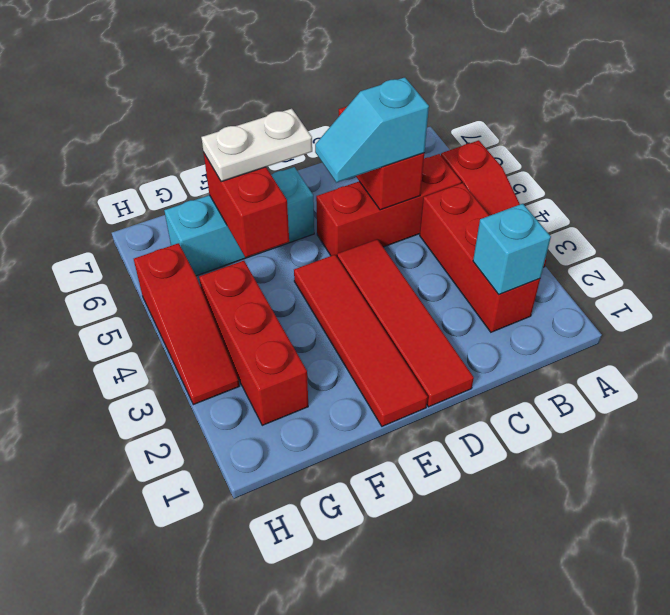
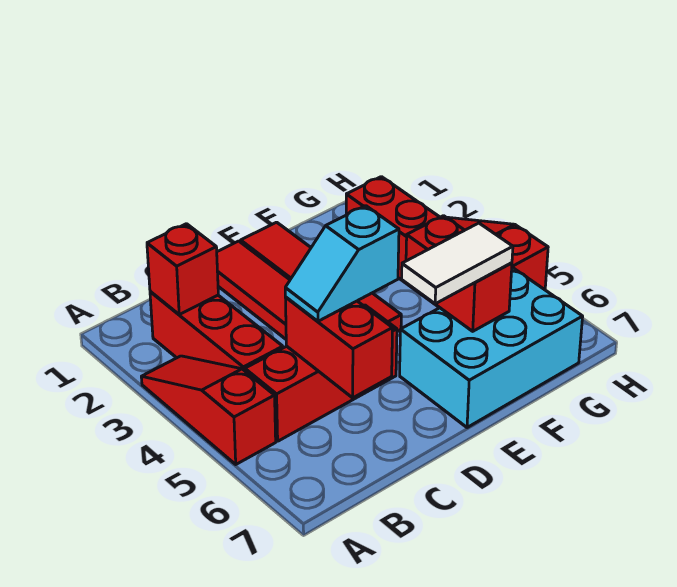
cyan brick B2 level 2 -> red brick B2 level 2
cyan slope C5:D5 level 3 top C -> cyan slope C5:D5 level 3 top D
cyan brick E6:G6 level 1 -> cyan brick E6:G7 level 1
white plate E6:F6 level 3 -> white tile E6:F6 level 3

